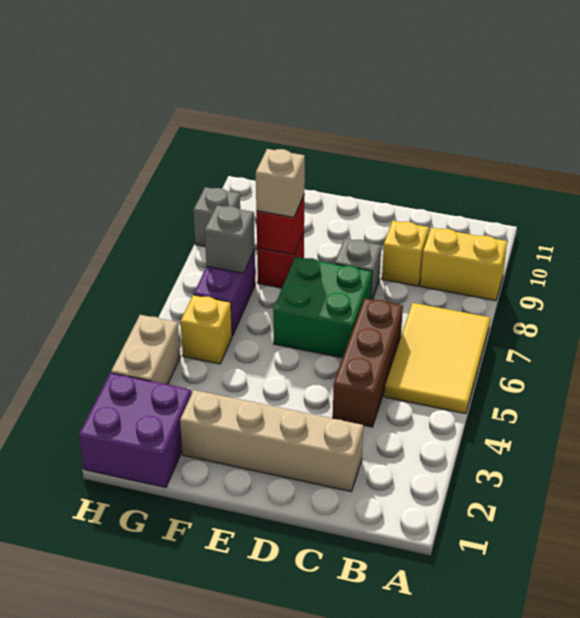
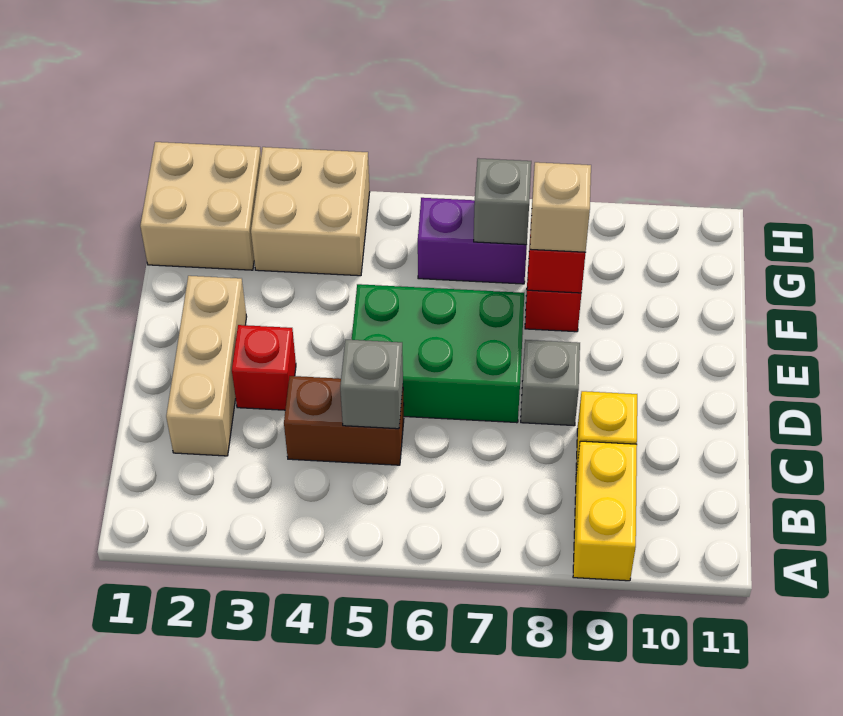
yellow tile A5:B7 level 1 -> none
tan brick C2:F2 level 1 -> tan brick C2:E2 level 1
brown brick C4:C6 level 1 -> brown brick C4:C5 level 1
none -> red brick D3 level 1
green brick D6:E7 level 1 -> green brick D5:E7 level 1
purple brick G1:H2 level 1 -> tan brick G1:H2 level 1
yellow brick G5 level 1 -> none
tan brick H3:H4 level 1 -> tan brick G3:H4 level 1
grey brick H9 level 1 -> grey brick C5 level 2

